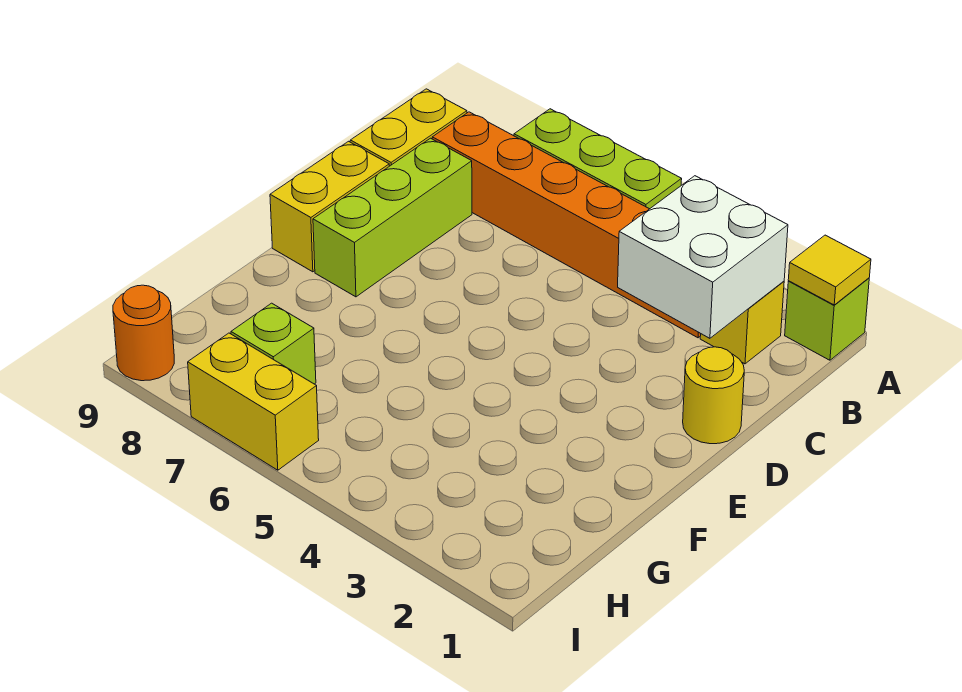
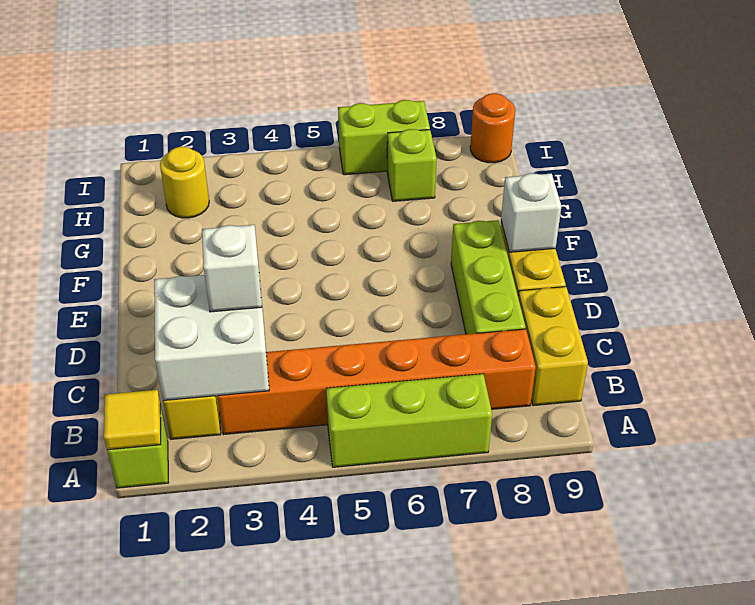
none -> white brick C3 level 3
yellow round brick D1 level 1 -> yellow round brick H2 level 1
none -> white brick E9 level 2
yellow brick I6:I7 level 1 -> lime brick I6:I7 level 1

